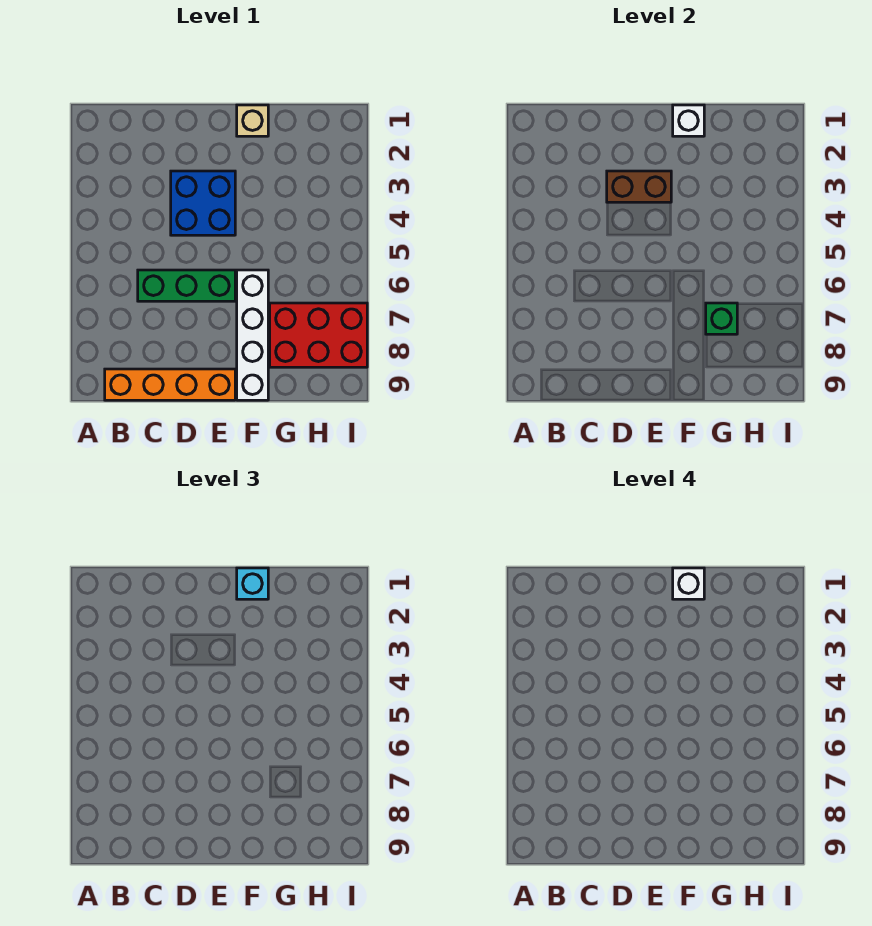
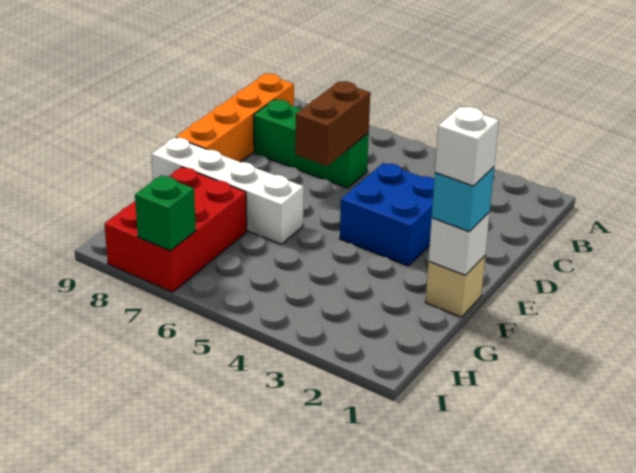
green brick C6:E6 level 1 -> green brick C6:C8 level 1
brown brick D3:E3 level 2 -> brown brick C6:D6 level 2
green brick G7 level 2 -> green brick I7 level 2

